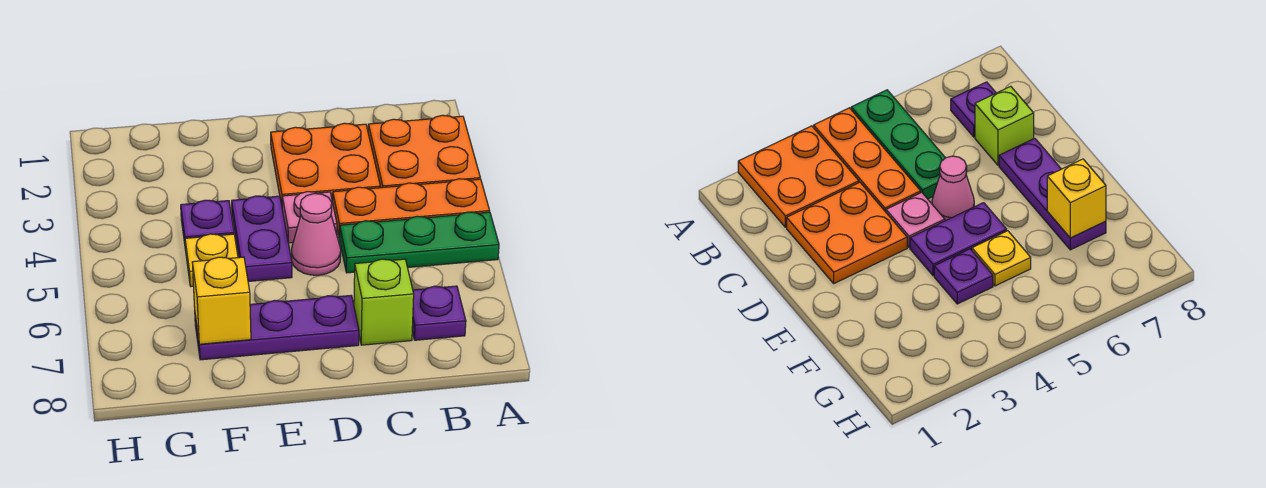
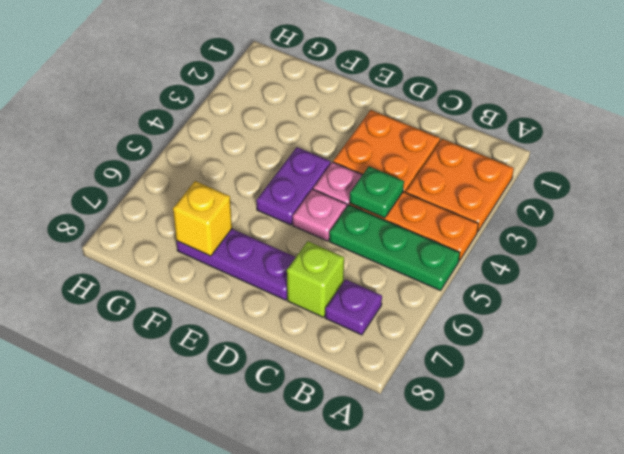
none -> green plate C4 level 2
pink cone D5 level 1 -> pink plate D5 level 1
purple plate F4 level 1 -> none
yellow plate F5 level 1 -> none

